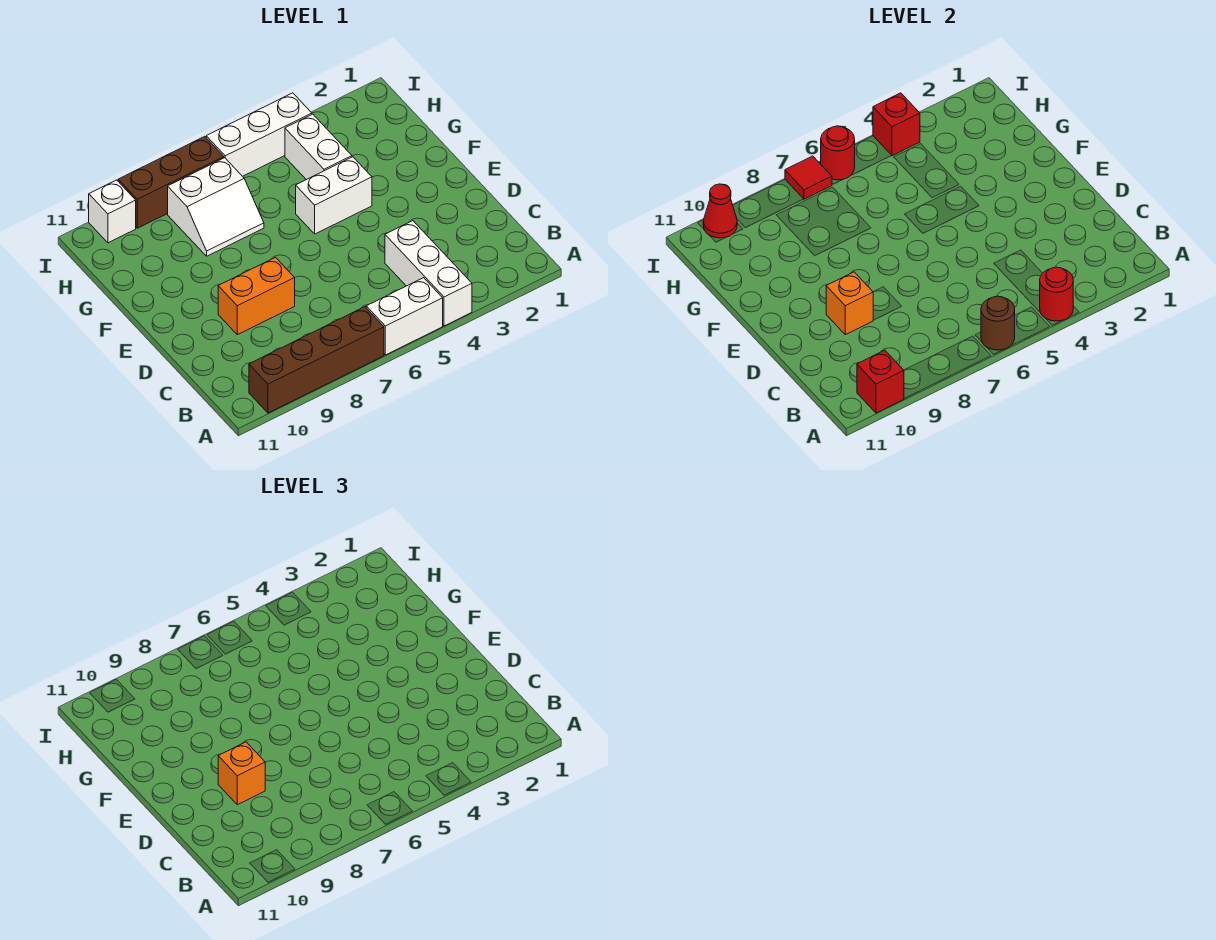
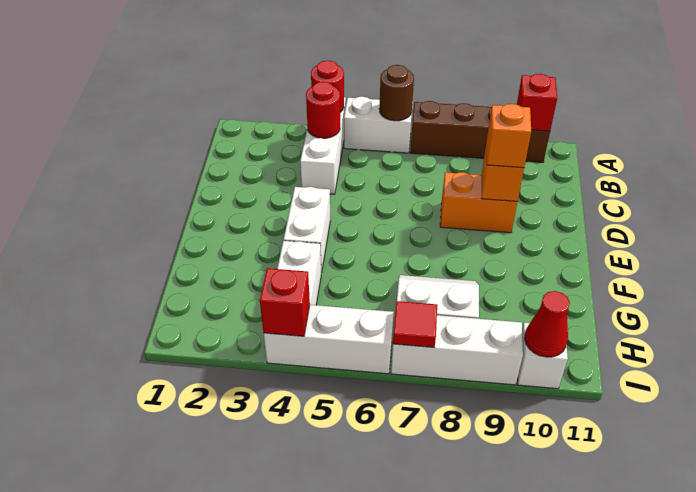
white brick F4:F5 level 1 -> white brick E4:F4 level 1
red round brick I6 level 2 -> red round brick B4 level 2
brown brick I7:I9 level 1 -> white brick I7:I9 level 1

